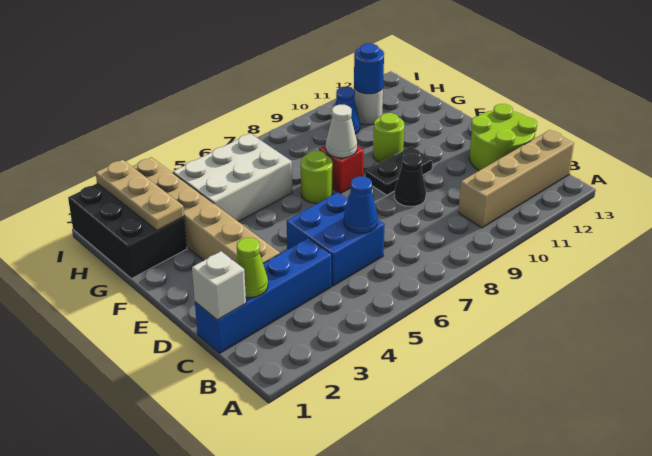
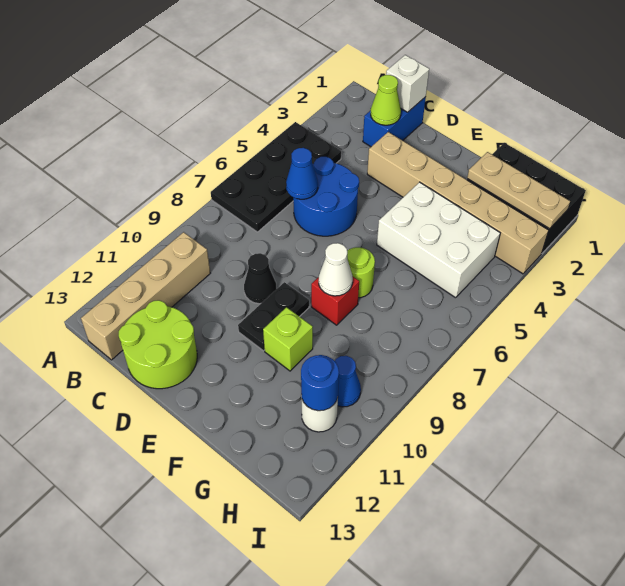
none -> black plate A4:B7 level 1
blue brick C1:C4 level 1 -> blue brick C1:C2 level 1
blue brick C5:D6 level 1 -> blue round brick C5:D6 level 1
lime round brick F10 level 1 -> lime brick F10 level 1
white brick G4:H6 level 1 -> white brick F4:H5 level 1

